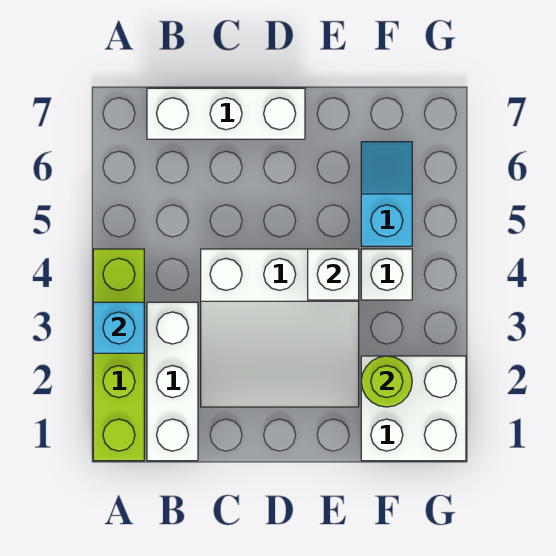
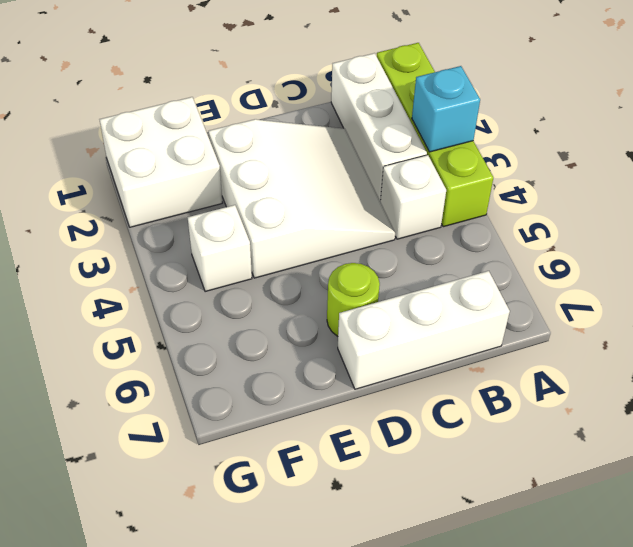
white slope C2:E4 level 1 top 4 -> white slope C2:E4 level 1 top E
white brick E4 level 2 -> white brick B4 level 1
lime round brick F2 level 2 -> lime round brick D6 level 1
cyan slope F5:F6 level 1 top 5 -> none

